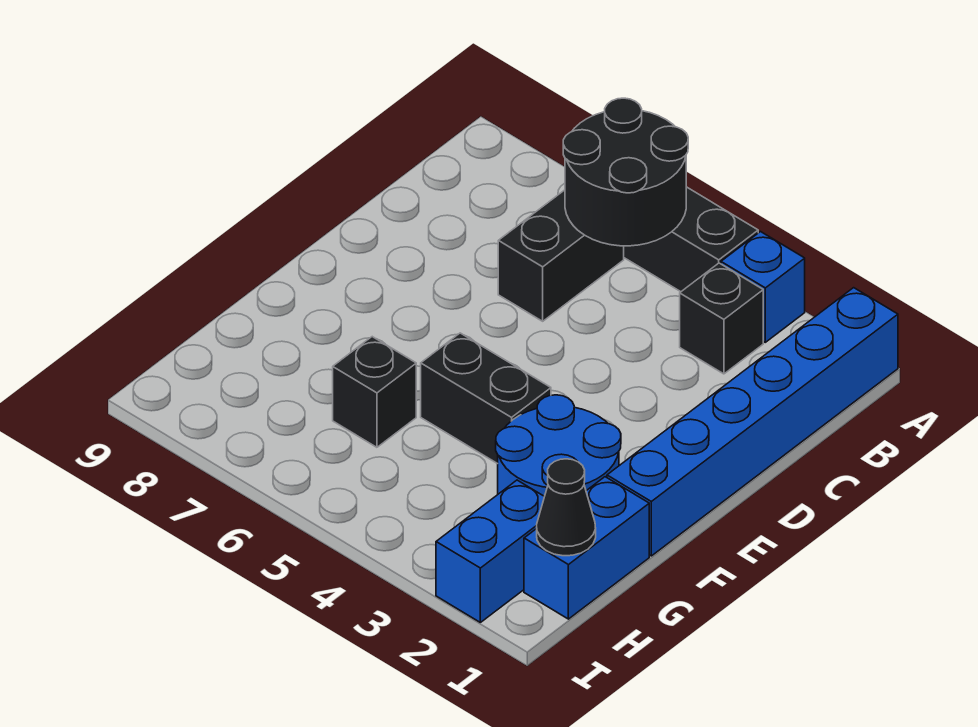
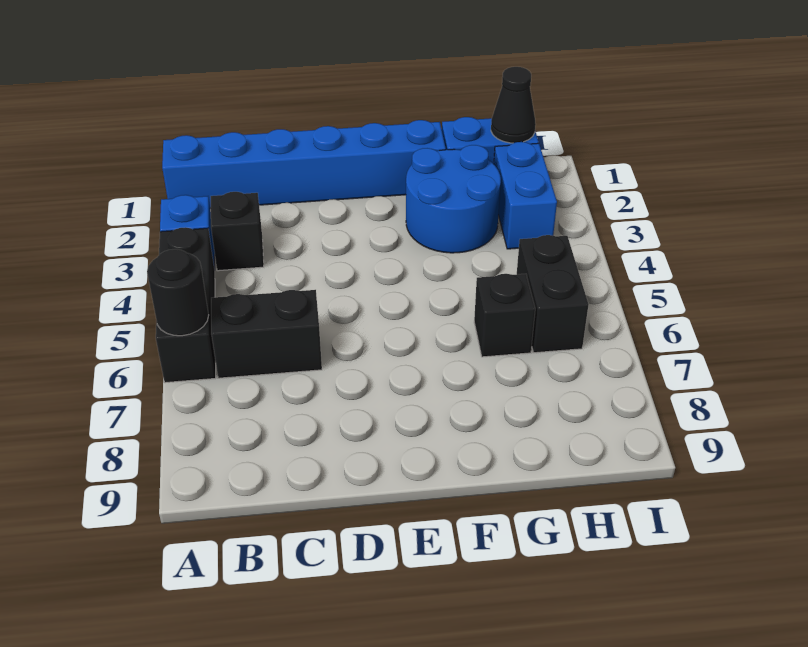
black round brick A5:B6 level 2 -> black round brick A6 level 2
black brick F4:F5 level 1 -> black brick H5:H6 level 1
blue brick H2:I2 level 1 -> blue brick H2:H3 level 1

